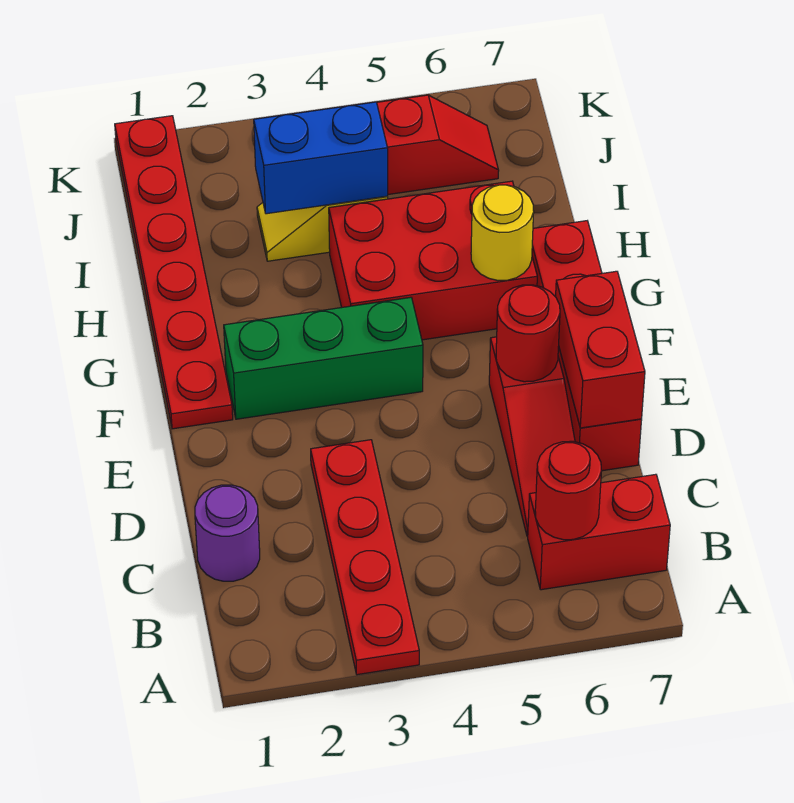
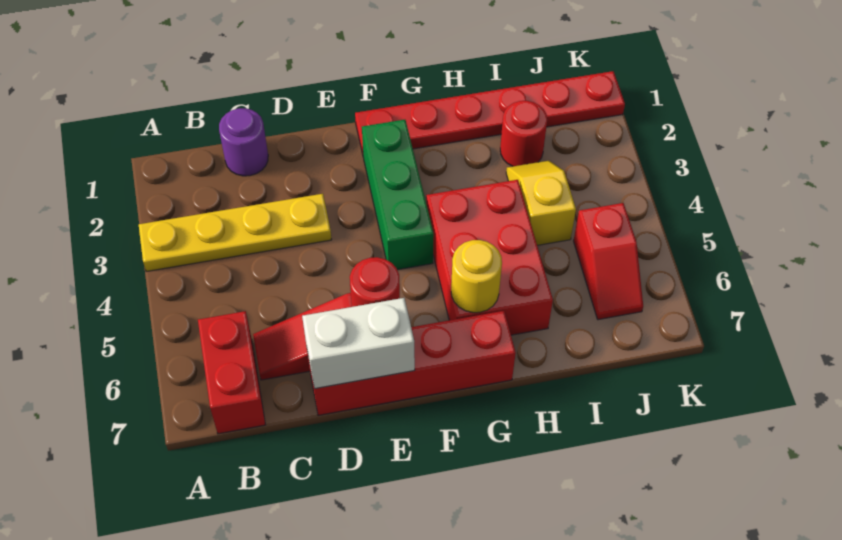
red plate A3:D3 level 1 -> yellow plate A3:D3 level 1
red round brick B6 level 2 -> red round brick I2 level 1
red brick D7:E7 level 2 -> white brick D7:E7 level 2
blue brick I3:I4 level 2 -> none

